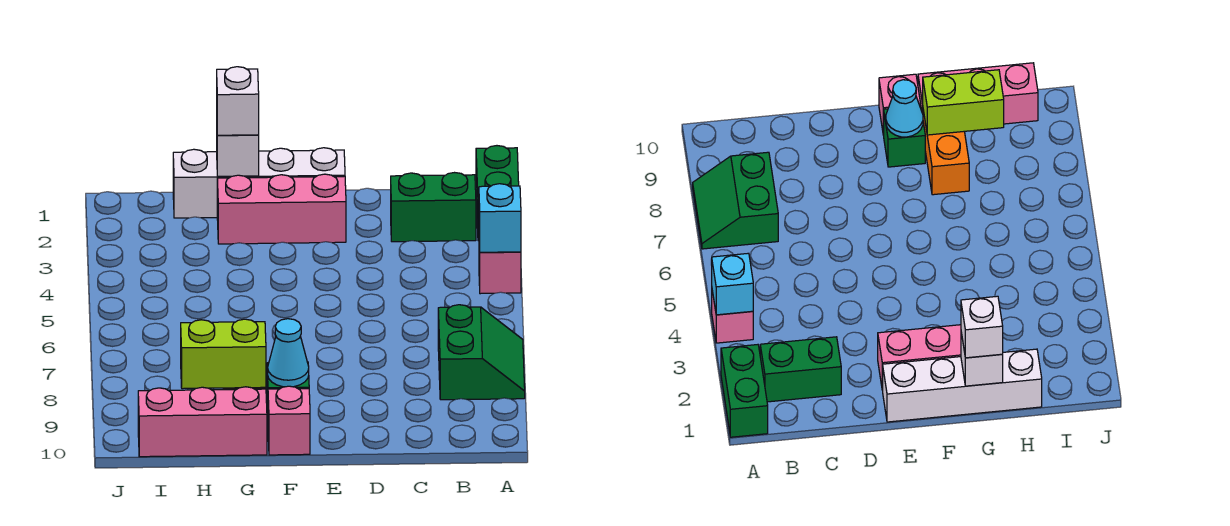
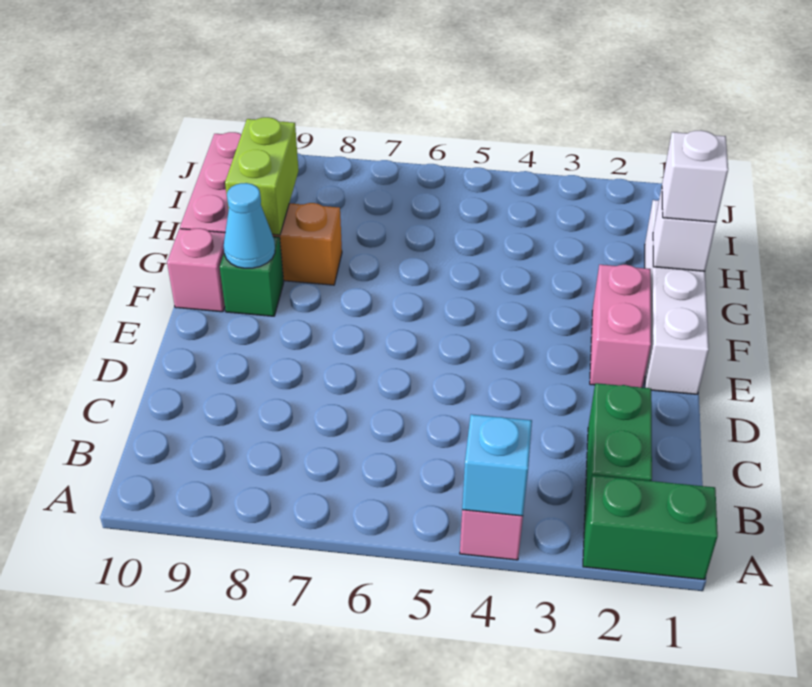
green slope A7:B8 level 1 top B -> none
pink brick E2:G2 level 1 -> pink brick E2:F2 level 1

